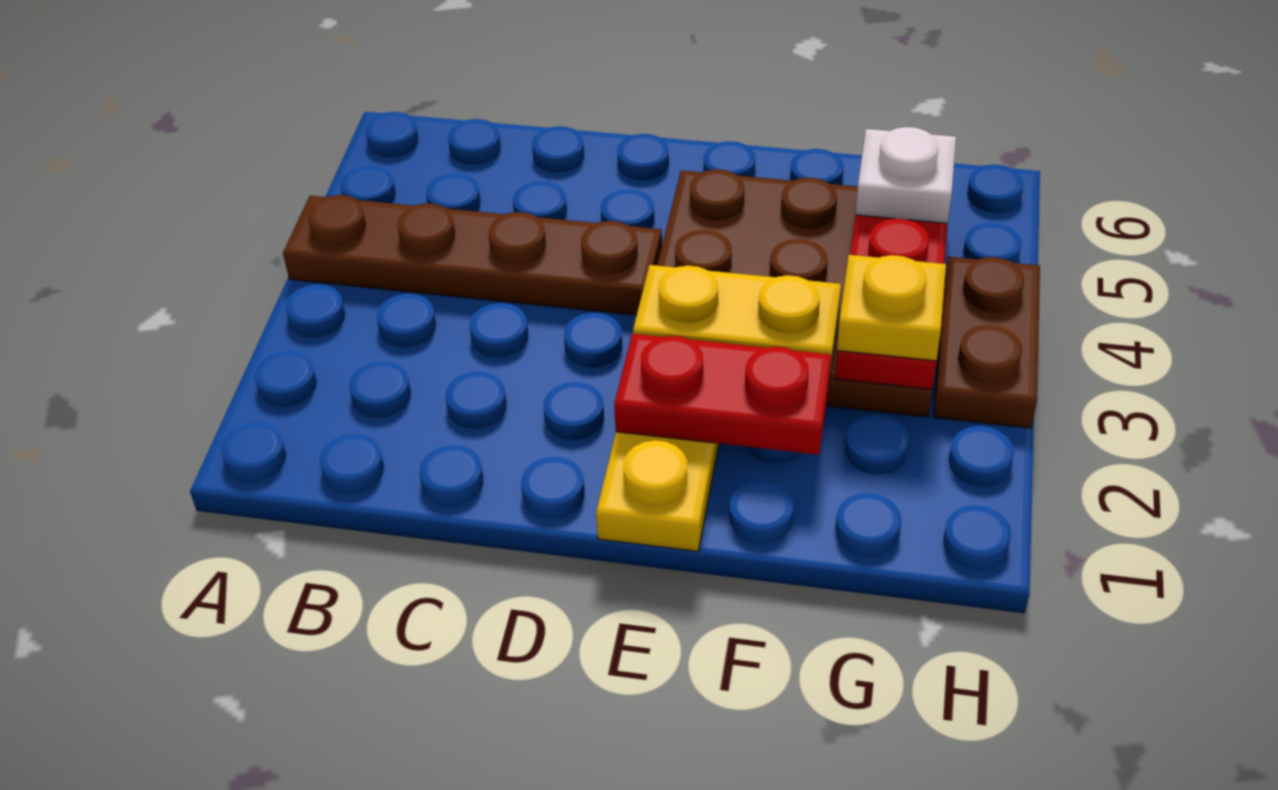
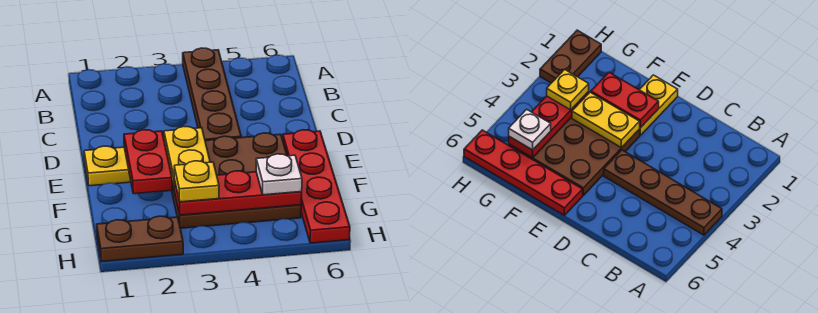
none -> red plate E6:H6 level 1
brown plate H3:H4 level 1 -> brown plate H1:H2 level 1

